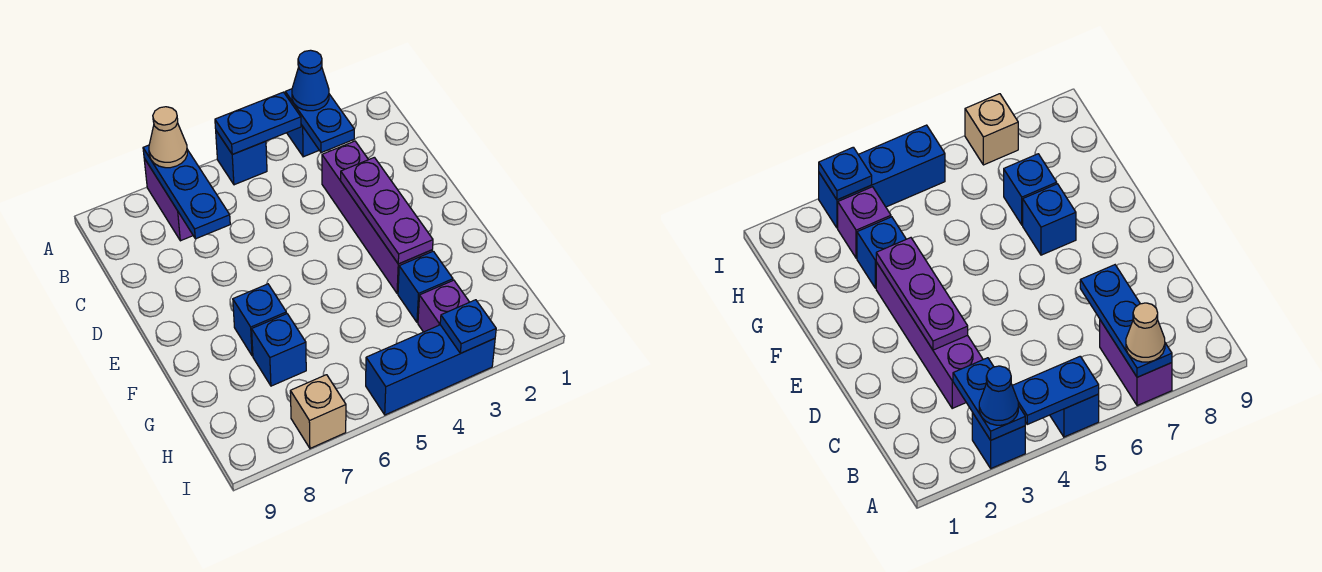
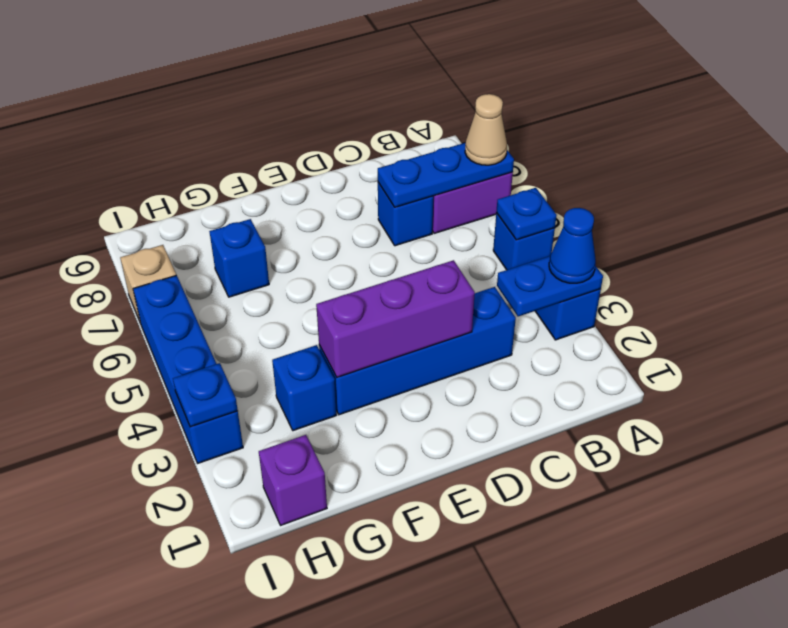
blue plate A4:A5 level 2 -> blue plate A5 level 2
purple brick C3:F3 level 1 -> blue brick C3:F3 level 1
purple plate D3:F3 level 2 -> purple brick D3:F3 level 2
blue brick F7 level 1 -> blue brick C7 level 1
purple brick H3 level 1 -> purple brick H1 level 1
blue brick I3:I5 level 1 -> blue brick I3:I6 level 1

